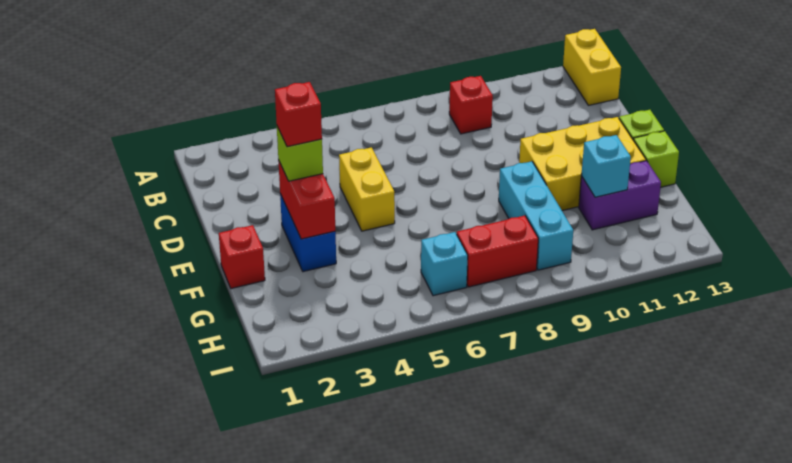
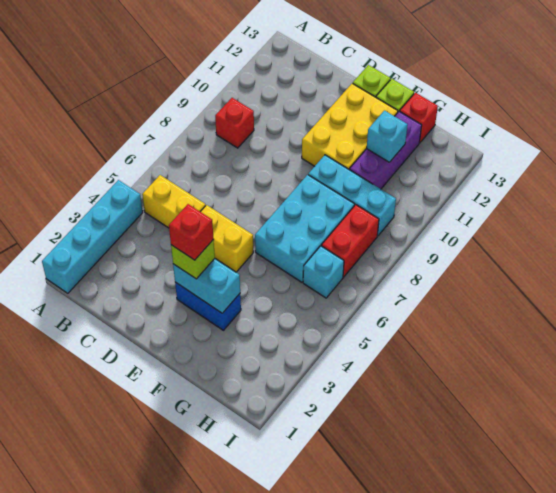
none -> cyan brick A1:A4 level 1
yellow brick A13:B13 level 1 -> yellow brick B5:C5 level 1
red brick E3:F3 level 2 -> cyan brick E3:F3 level 2
red brick F1 level 1 -> red brick G13 level 1
none -> cyan brick F6:G8 level 1
purple brick G11:G12 level 1 -> purple brick G10:G12 level 1

